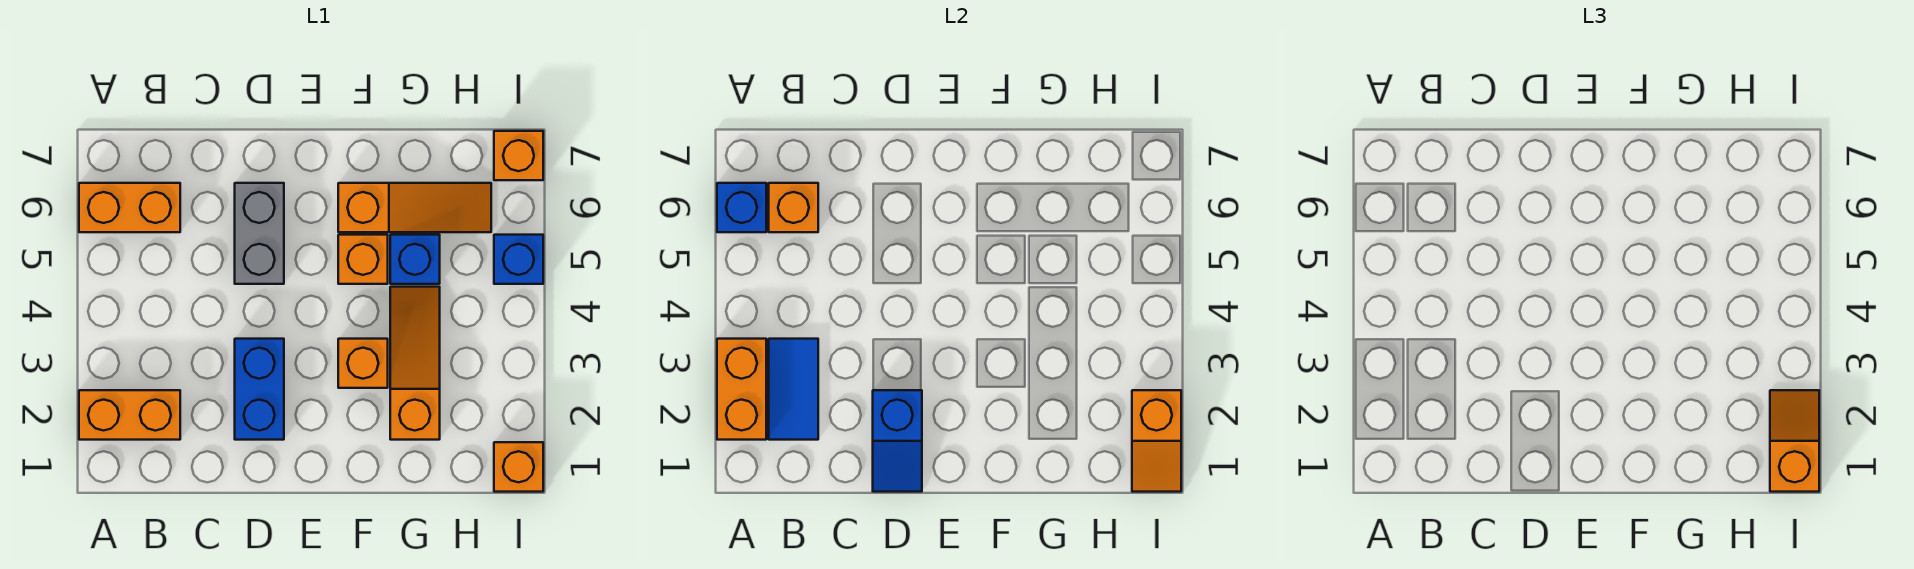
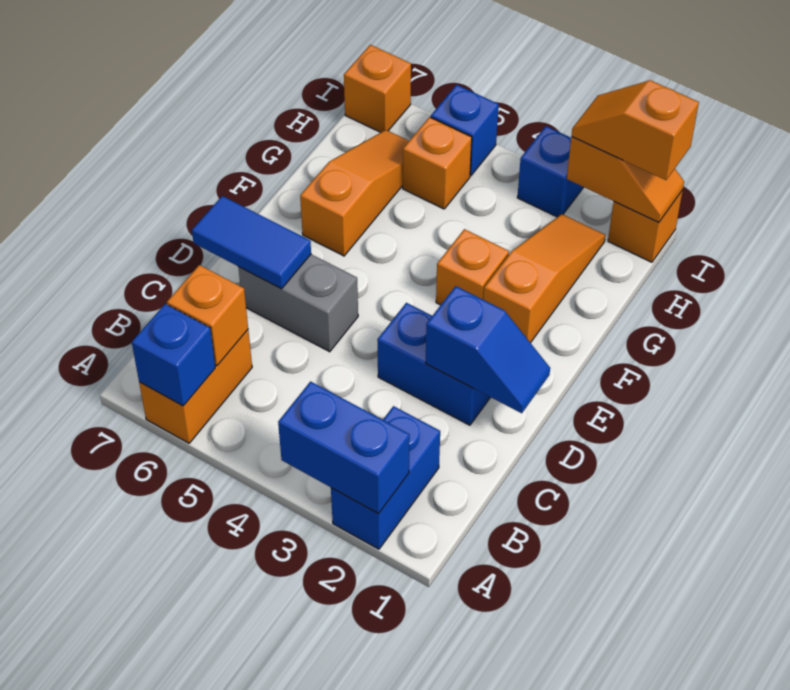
orange brick A2:B2 level 1 -> blue brick A2:B2 level 1
orange brick A2:A3 level 2 -> blue brick A2:A3 level 2
blue tile B2:B3 level 2 -> blue tile D6:D7 level 2
orange brick F5 level 1 -> orange brick H5 level 1
orange slope G2:G4 level 1 top 2 -> orange slope F2:H2 level 1 top F
blue brick G5 level 1 -> blue brick I3 level 1

